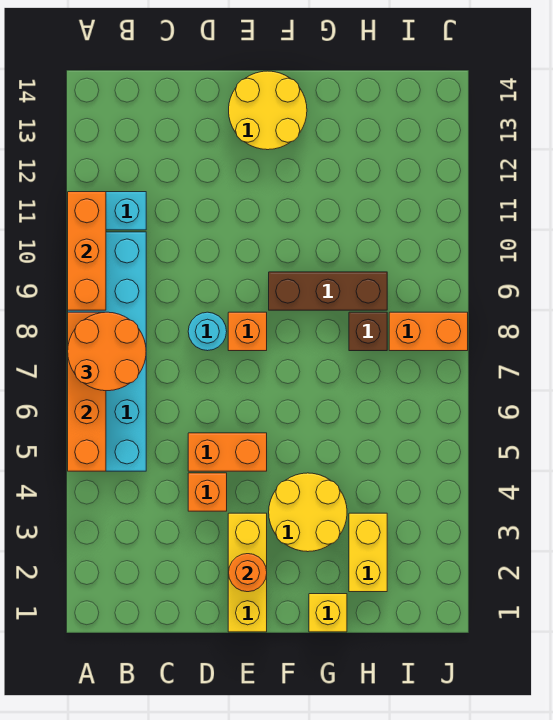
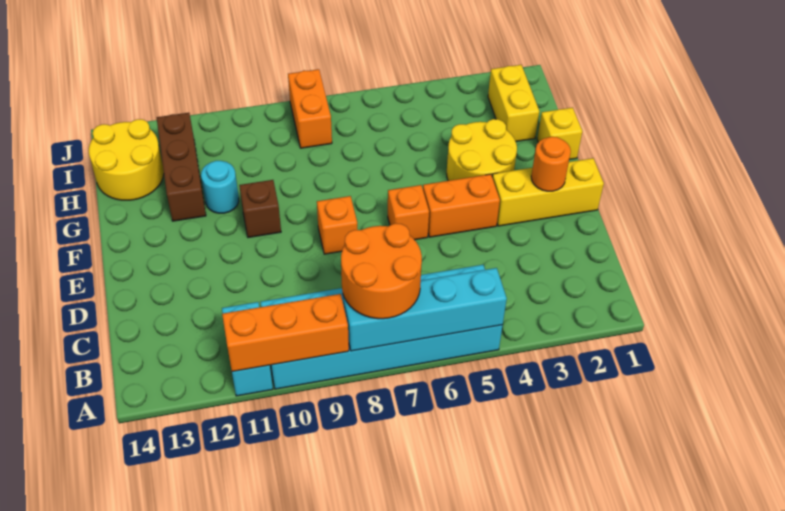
orange brick A5:A8 level 2 -> cyan brick A5:A8 level 2
orange brick D4 level 1 -> orange brick E6 level 1
orange brick D5:E5 level 1 -> orange brick E4:E5 level 1
cyan round brick D8 level 1 -> cyan round brick G11 level 1
yellow round brick E13:F14 level 1 -> yellow round brick H13:I14 level 1
brown brick F9:H9 level 1 -> brown brick G12:I12 level 1
yellow brick H2:H3 level 1 -> yellow brick H2:I2 level 1
brown brick H8 level 1 -> brown brick F10 level 1

